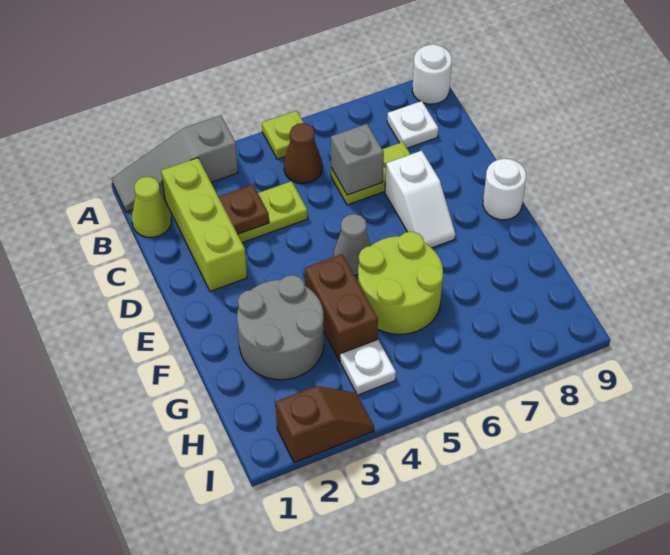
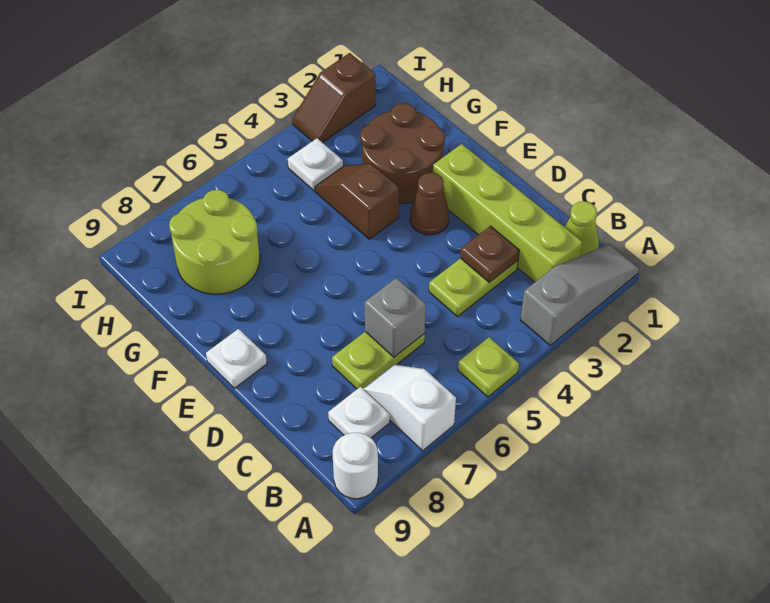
lime brick B2:D2 level 1 -> lime brick B2:E2 level 1
brown cone B5 level 1 -> brown cone E3 level 1
white slope D7:E7 level 1 top D -> white slope A7:B7 level 1 top A
grey cone E5 level 1 -> none
white round brick E9 level 1 -> white plate E9 level 1
grey round brick F2:G3 level 1 -> brown round brick F2:G3 level 1
brown brick F4:G4 level 1 -> brown slope F4:G4 level 1 top F
lime round brick F5:G6 level 1 -> lime round brick G7:H8 level 1

